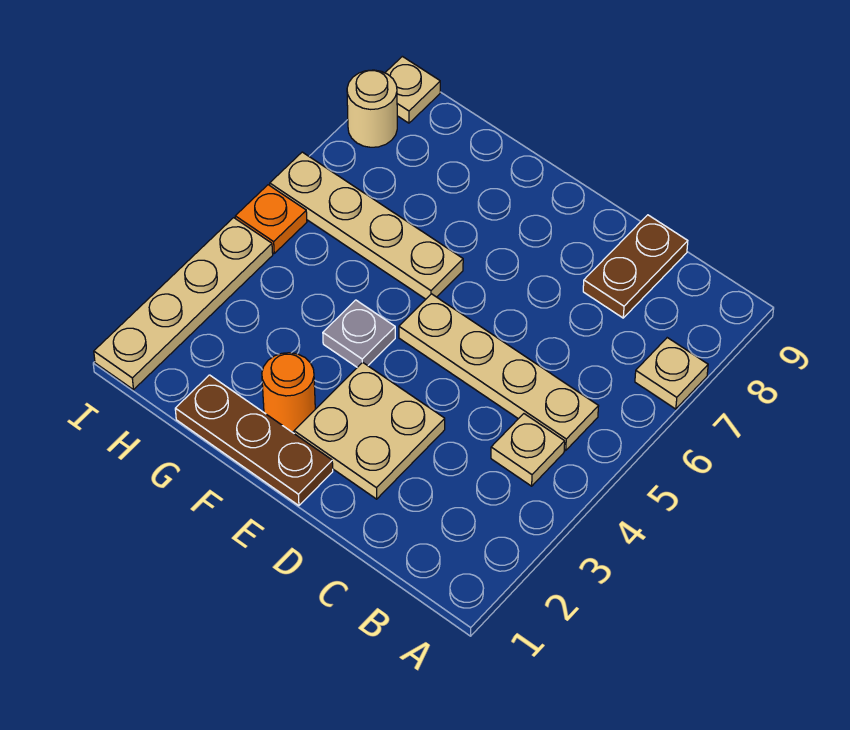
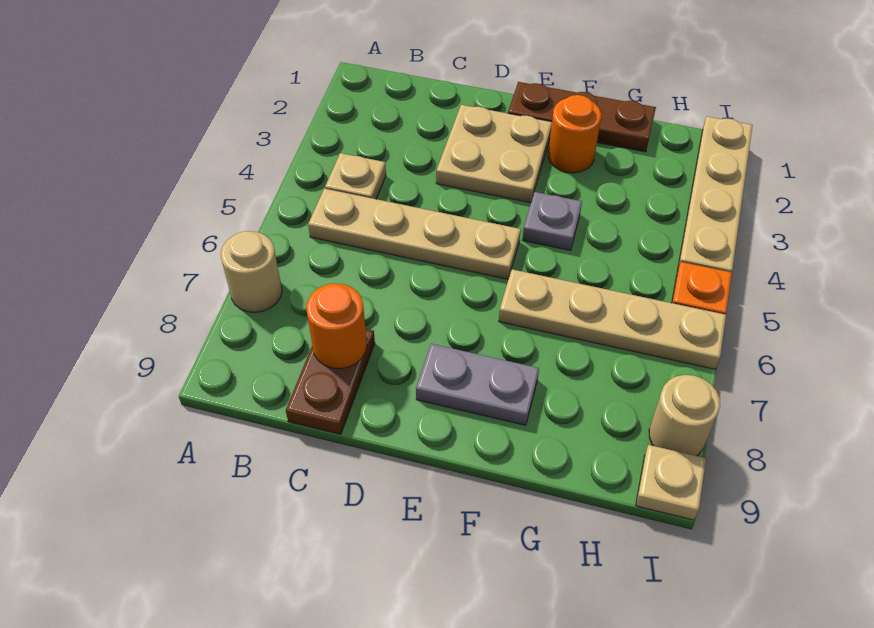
tan plate A7 level 1 -> tan round brick A7 level 1
none -> orange round brick C8 level 2
none -> grey plate E8:F8 level 1

